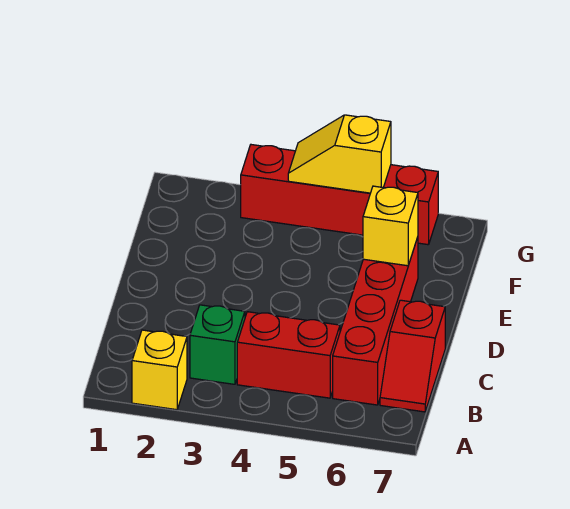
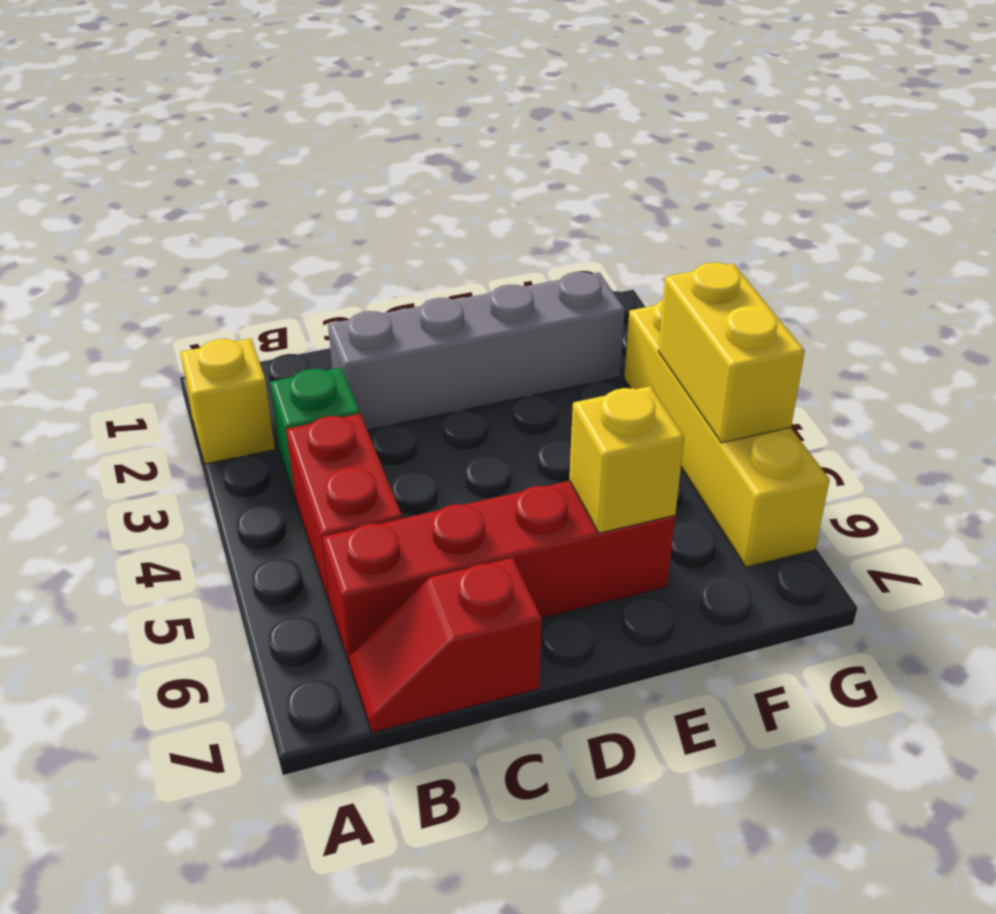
none -> grey brick C2:F2 level 1
red brick G3:G6 level 1 -> yellow brick G3:G6 level 1
yellow slope G4:G5 level 2 top 5 -> yellow brick G4:G5 level 2

